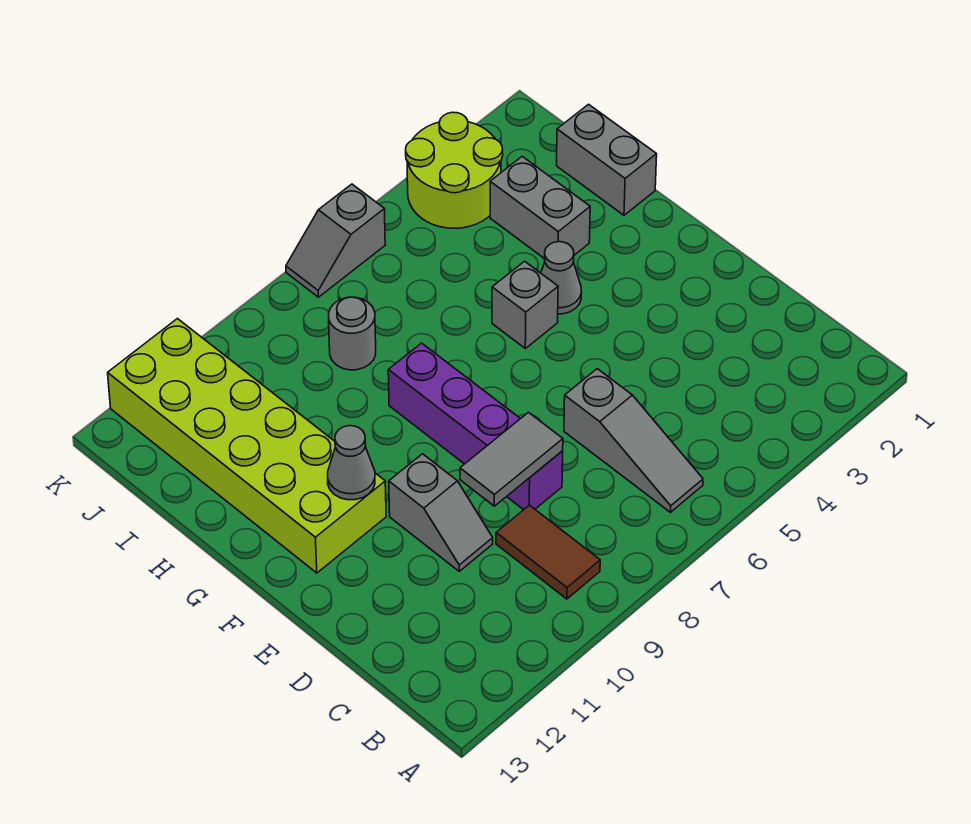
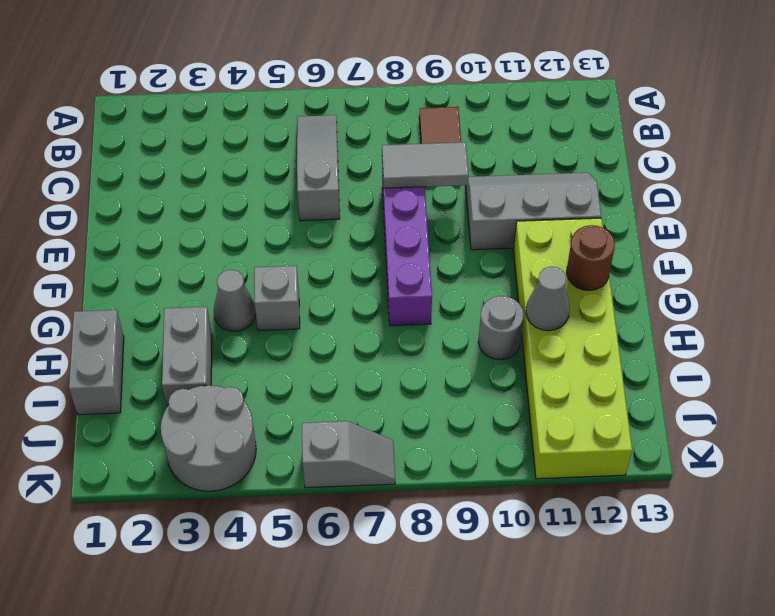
grey slope D10:E10 level 1 top E -> grey slope D10:E12 level 1 top E
grey cone F11 level 2 -> grey cone H11 level 2
none -> brown round brick G12 level 2
grey round brick I8 level 1 -> grey round brick H10 level 1
lime round brick J3:K4 level 1 -> grey round brick J3:K4 level 1

